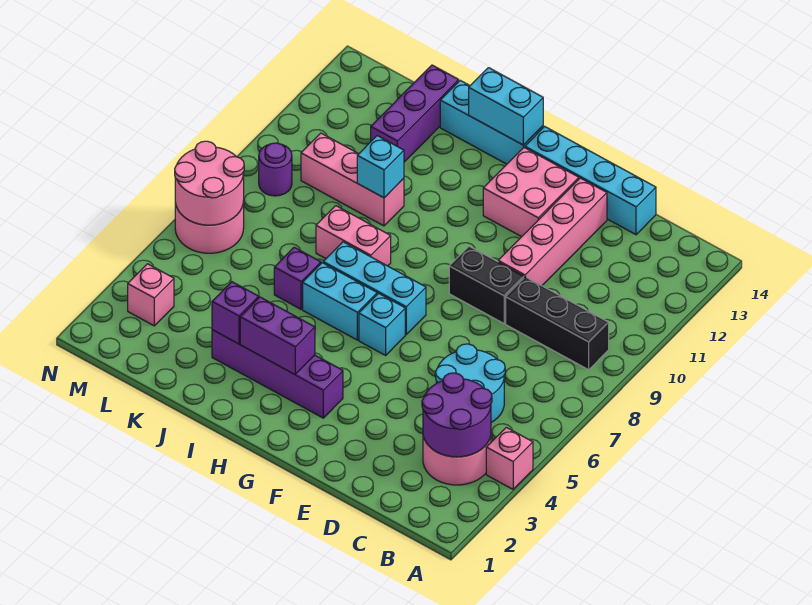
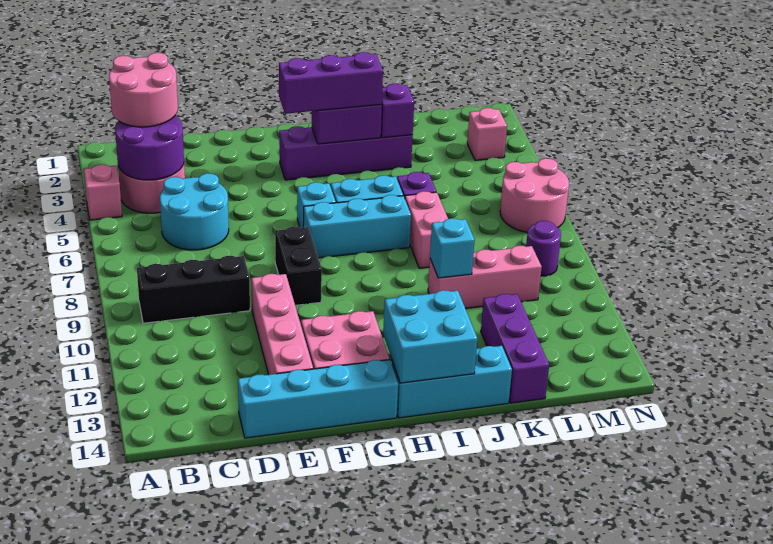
black brick E9:F9 level 1 -> black brick F8:F9 level 1
none -> purple brick G3:I3 level 3
cyan brick H14:I14 level 2 -> cyan brick H13:I14 level 2
pink brick I8:J8 level 1 -> pink brick J7:J8 level 1
pink round brick M6:N7 level 2 -> pink round brick B2:C3 level 3

